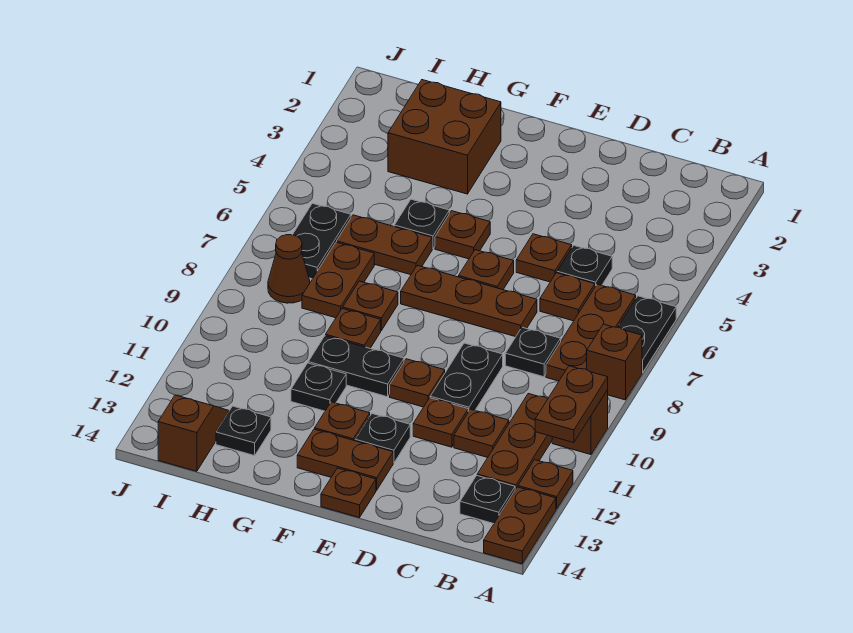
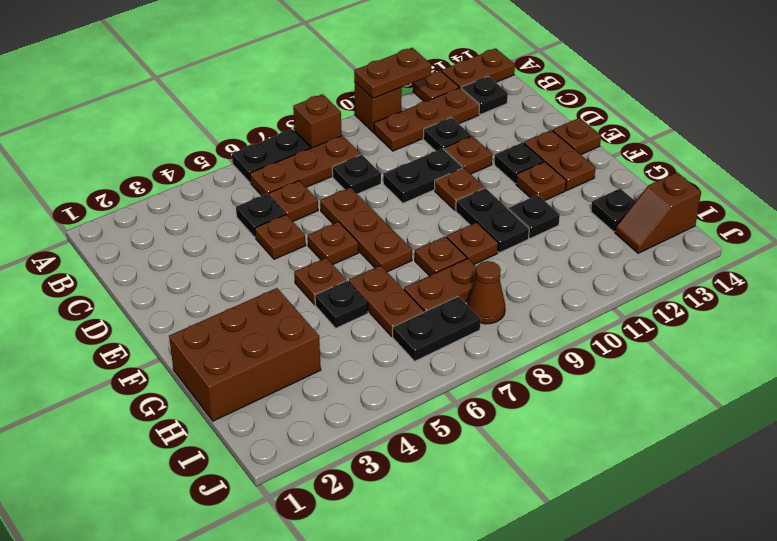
brown plate C11 level 1 -> black plate C11 level 1
brown brick G2:H3 level 1 -> brown brick G1:H3 level 1

